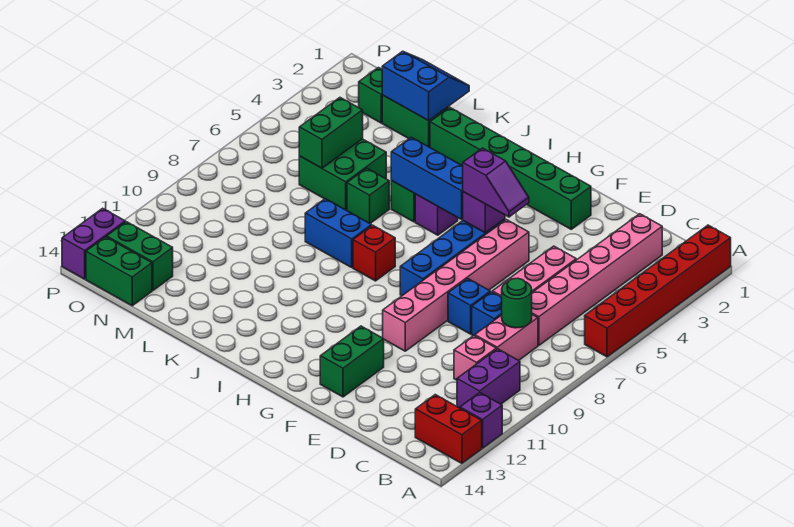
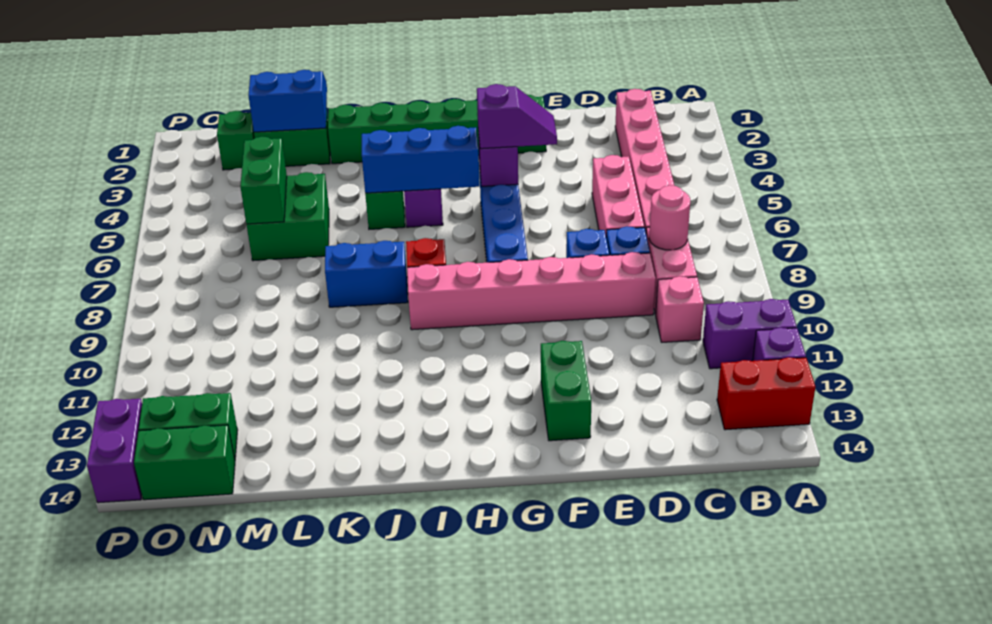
red brick A1:A6 level 1 -> none
purple brick B10:B11 level 1 -> purple brick A11:B11 level 1
green round brick C8 level 2 -> pink round brick C8 level 2
pink brick F5:F10 level 1 -> pink brick D9:I9 level 1
green brick K6 level 1 -> none

